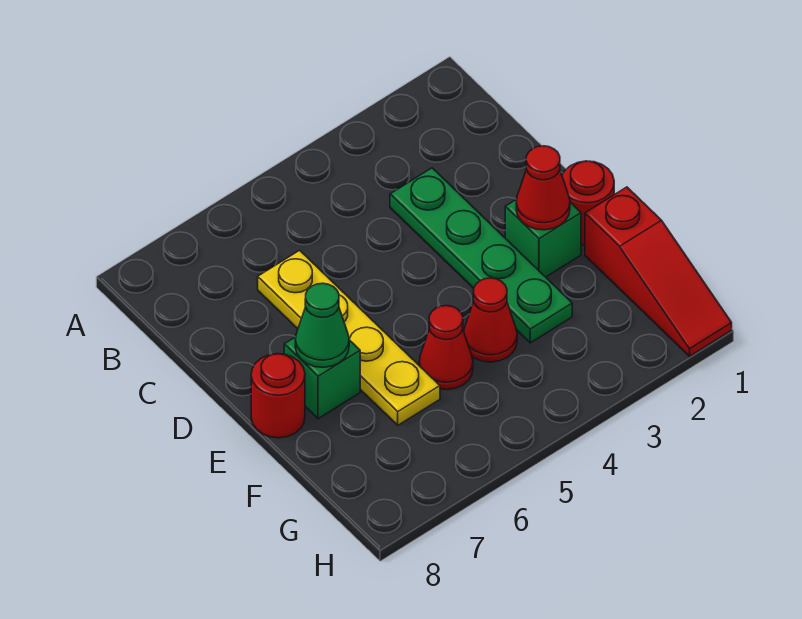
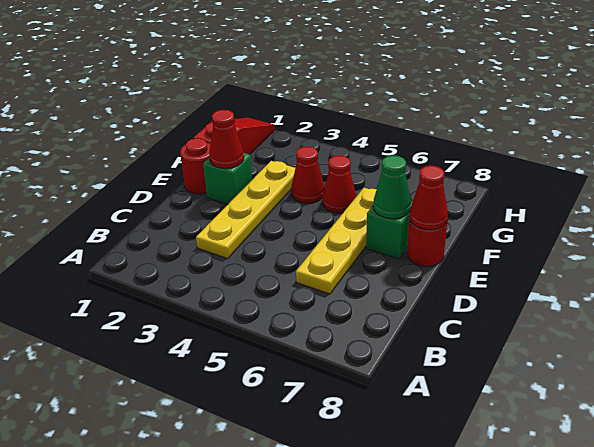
green plate C3:F3 level 1 -> yellow plate C3:F3 level 1
none -> red cone E8 level 2

